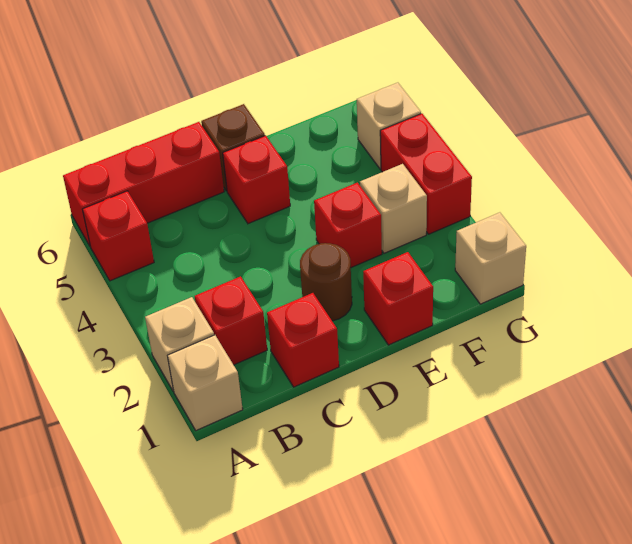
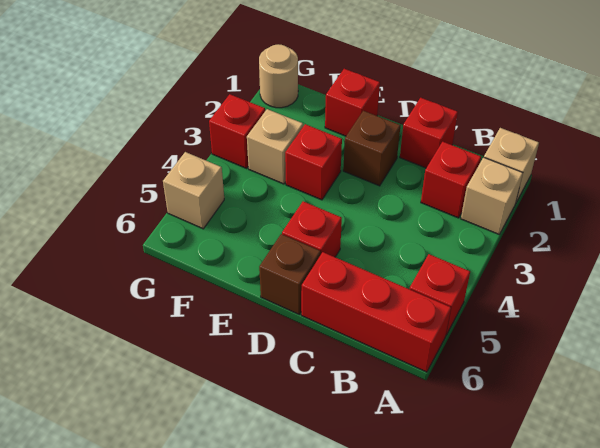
brown round brick D2 level 1 -> brown brick D2 level 1
tan brick G1 level 1 -> tan round brick G1 level 1
red brick G3:G4 level 1 -> red brick G3 level 1

